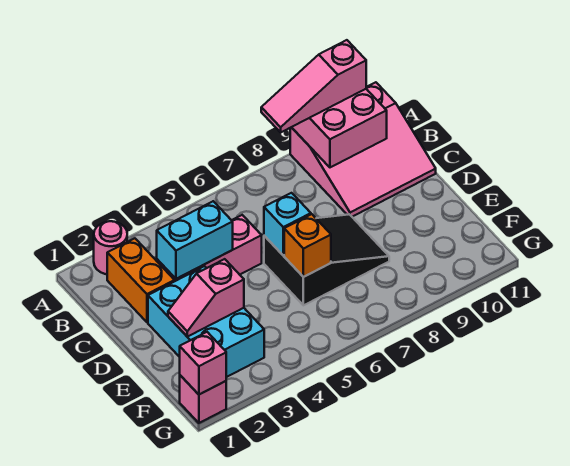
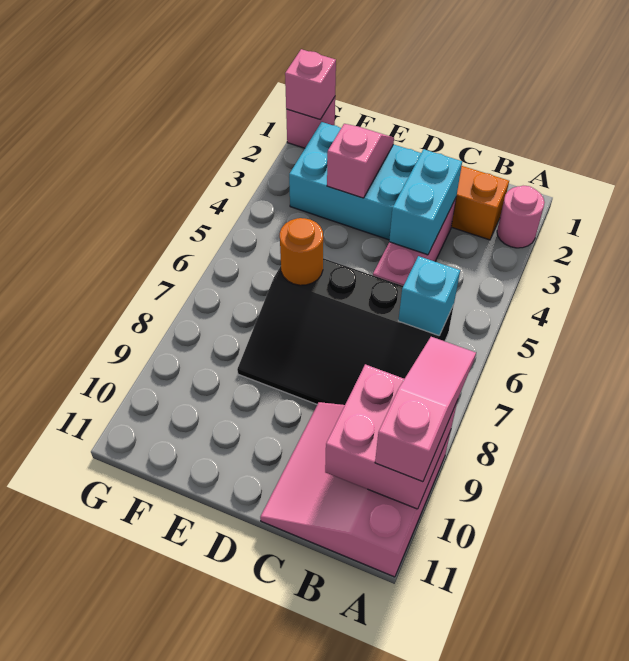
black slope D6:E8 level 1 top 6 -> black slope B6:E8 level 1 top 6
cyan brick D6 level 2 -> cyan brick B6 level 2
orange brick E6 level 2 -> orange round brick E6 level 2

